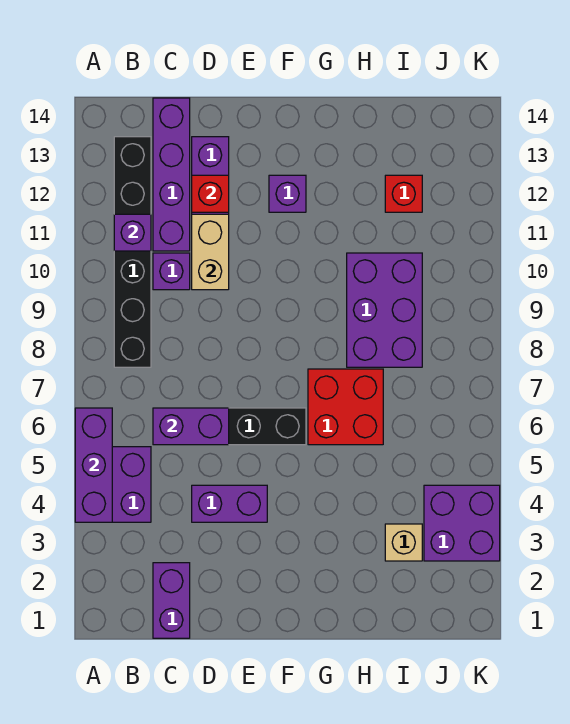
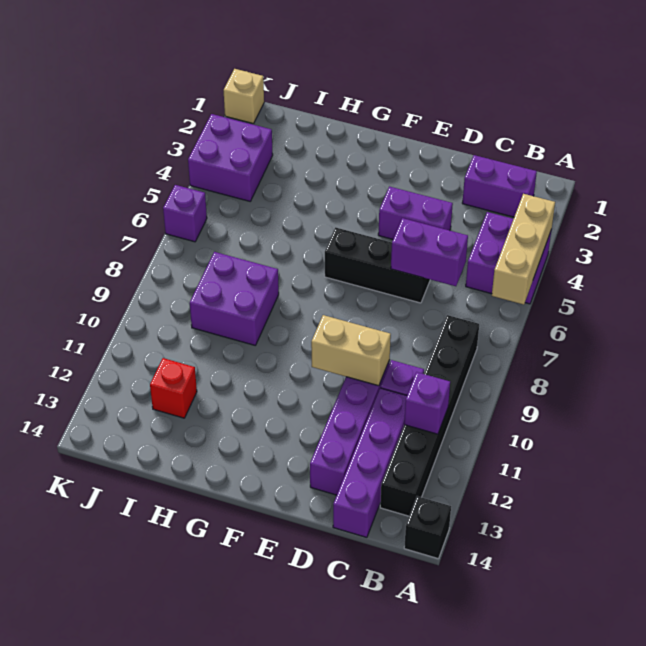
purple brick A4:A6 level 2 -> tan brick A4:A6 level 2
none -> black brick A14 level 1
purple brick C1:C2 level 1 -> purple brick B2:C2 level 1
tan brick D10:D11 level 2 -> tan brick D10:E10 level 2
red brick D12 level 2 -> none
purple brick F12 level 1 -> purple brick K6 level 1
red brick G6:H7 level 1 -> none
purple brick H8:I10 level 1 -> purple brick H8:I9 level 1
tan brick I3 level 1 -> tan brick K1 level 1

